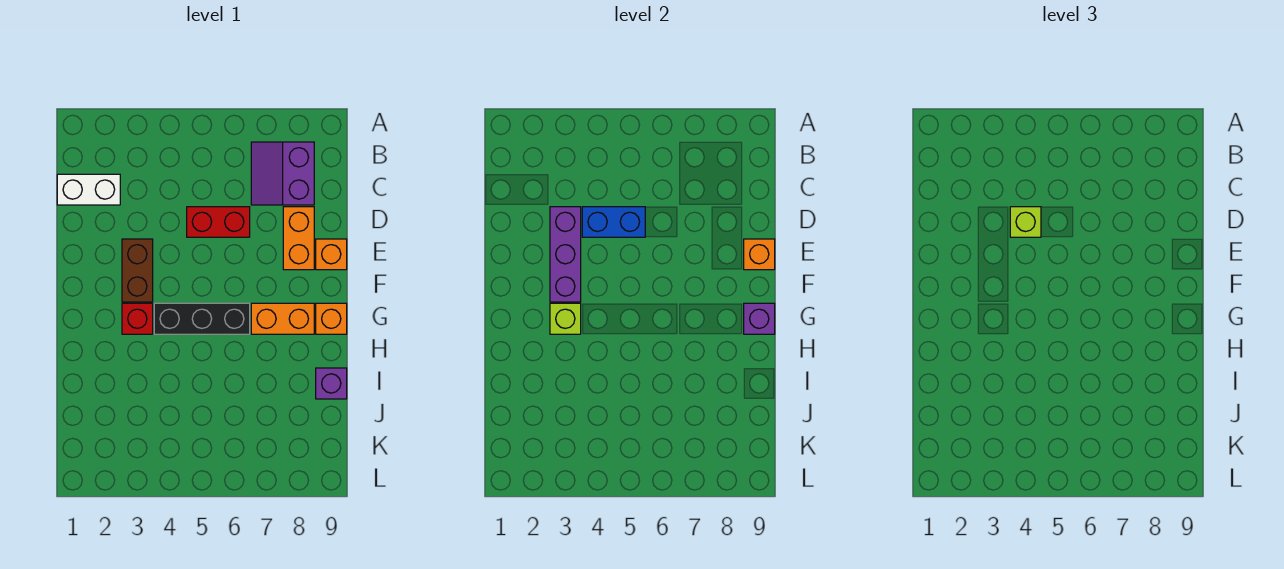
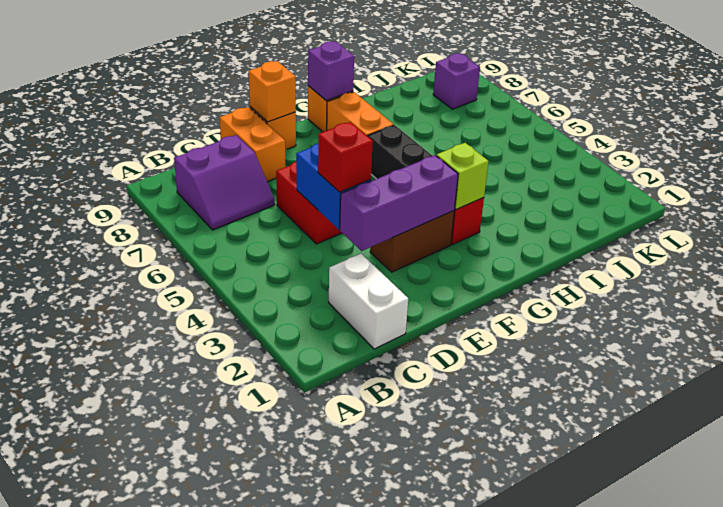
lime brick D4 level 3 -> red brick D4 level 3
orange brick D8:E8 level 1 -> orange brick D8:D9 level 1
purple brick I9 level 1 -> purple brick K8 level 1

